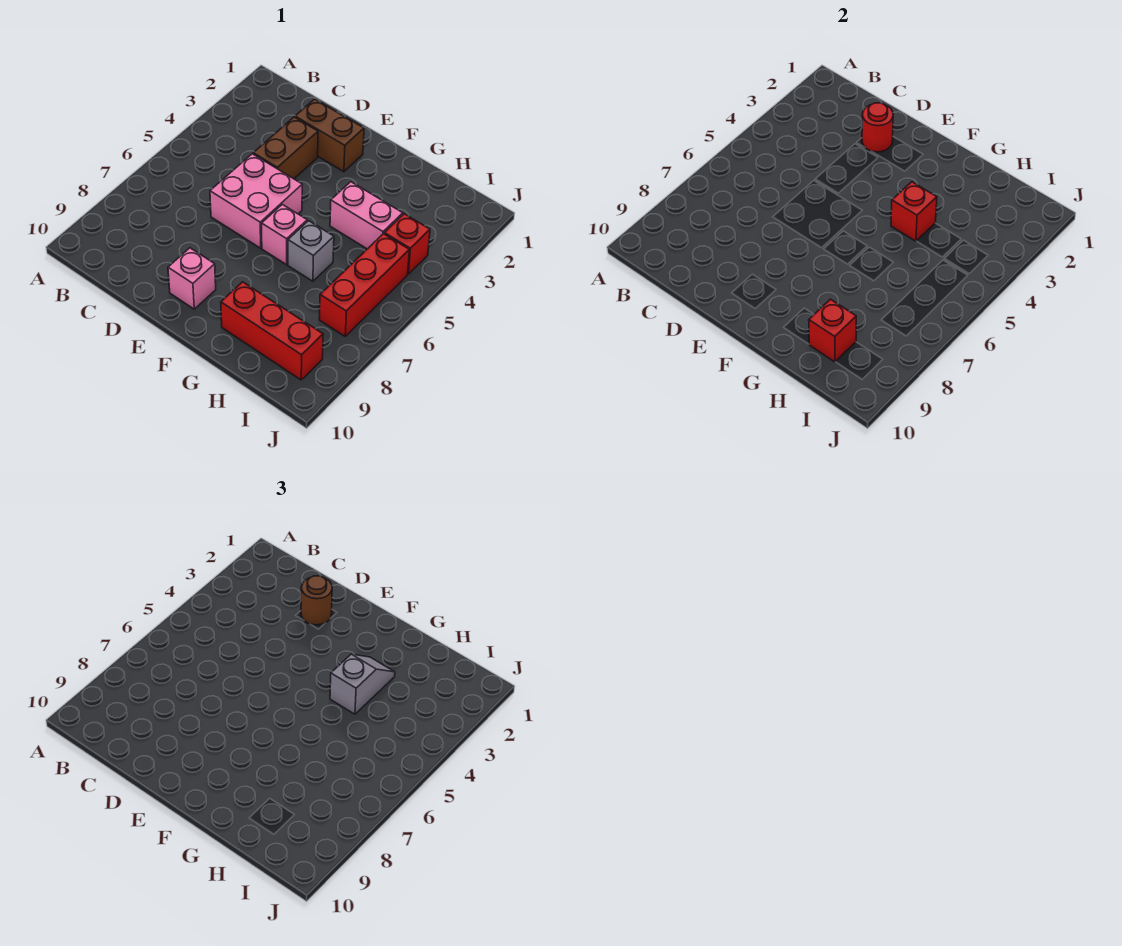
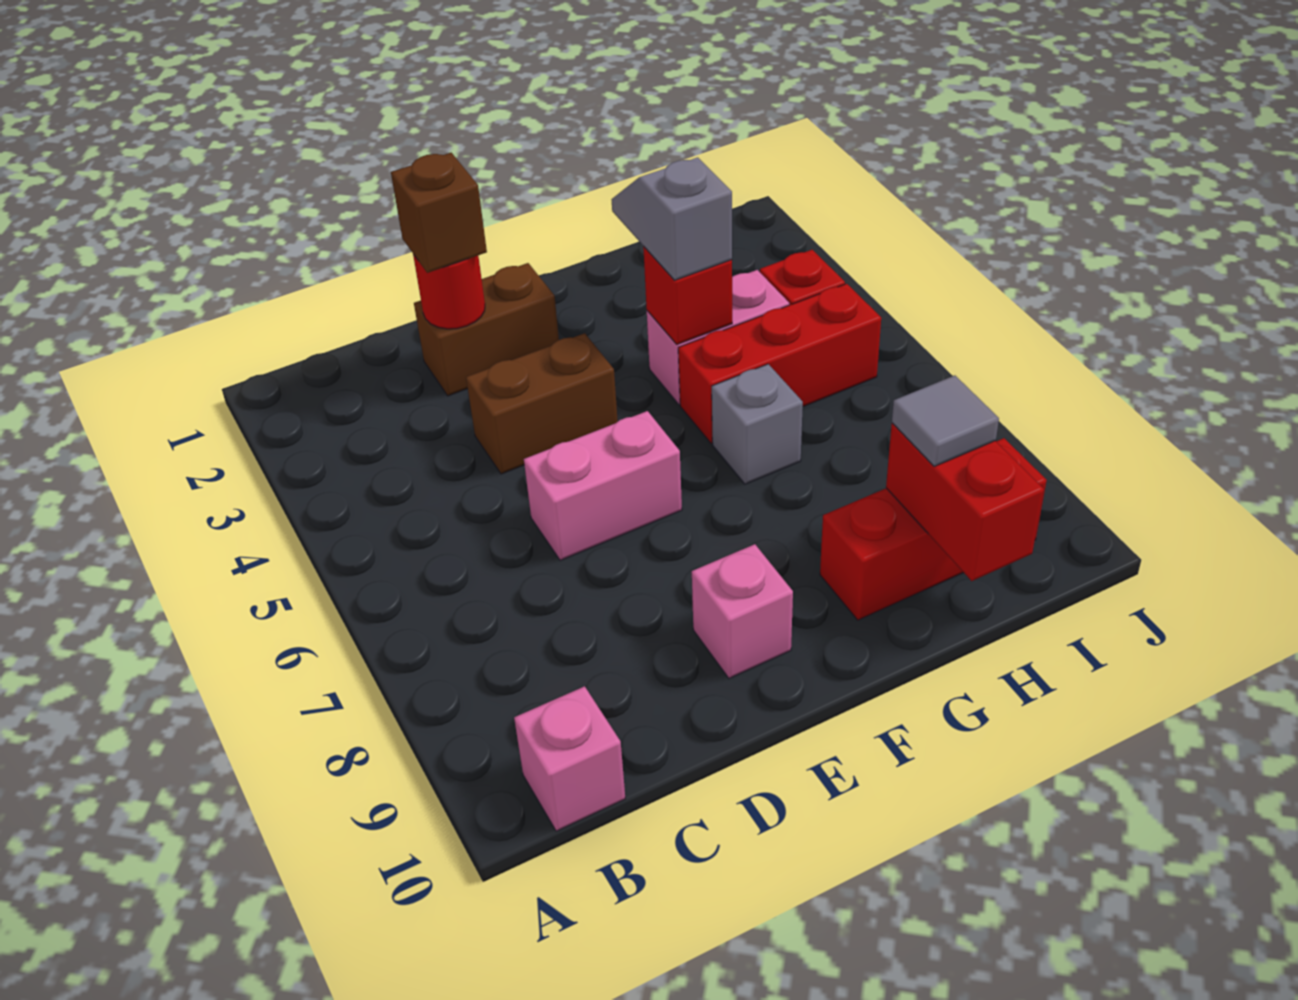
brown round brick D2 level 3 -> brown brick D2 level 3
brown brick D3:D4 level 1 -> brown brick D4:E4 level 1
pink brick D5:E6 level 1 -> pink brick D6:E6 level 1
pink brick F6 level 1 -> pink brick B10 level 1
red brick H9 level 2 -> red brick H9:H10 level 2
none -> grey tile H9 level 3
red brick I5:I7 level 1 -> red brick G5:I5 level 1

